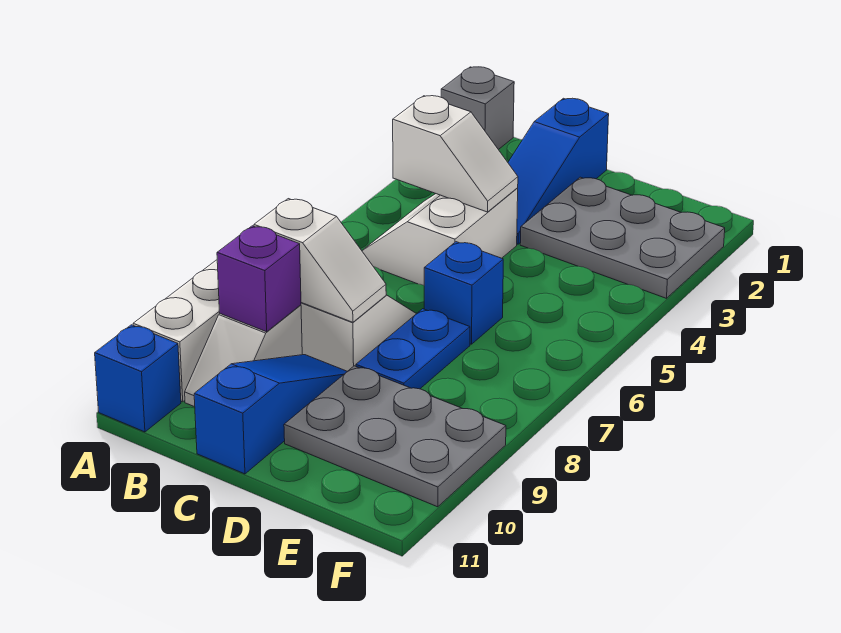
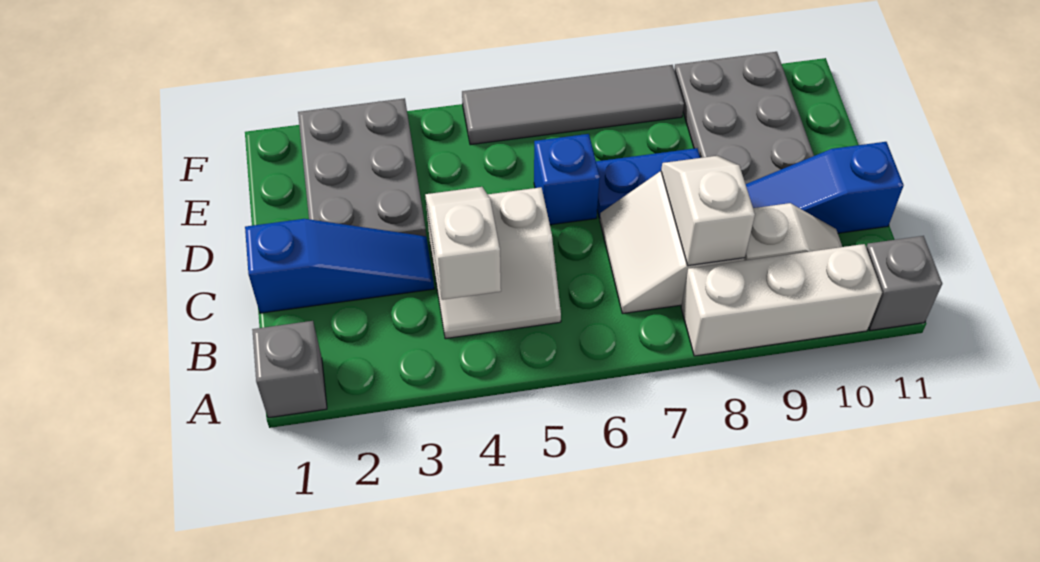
blue brick A11 level 1 -> grey brick A11 level 1
purple brick B9 level 2 -> none
none -> grey tile F5:F8 level 1

